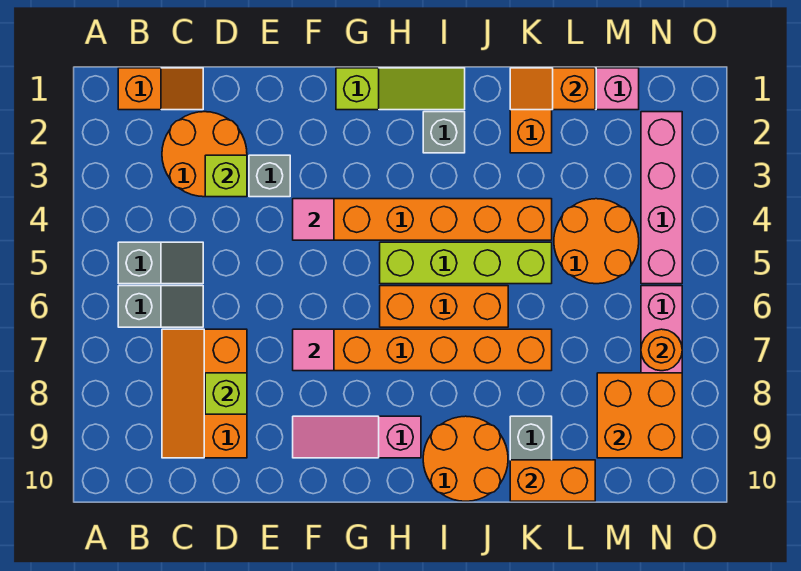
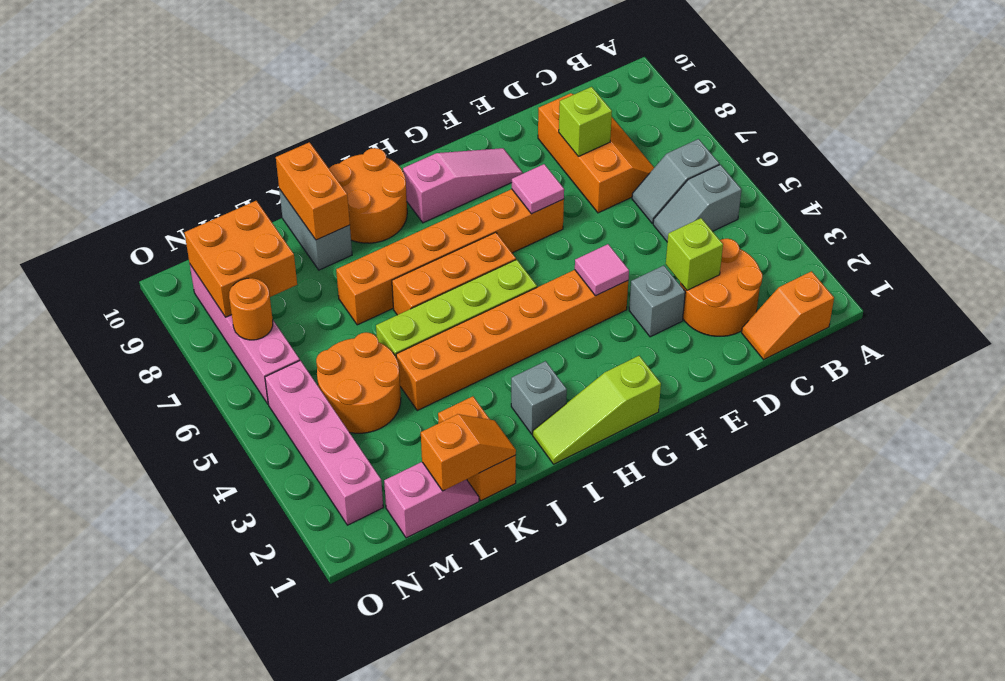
orange brick K10:L10 level 2 -> orange brick K9:K10 level 2

